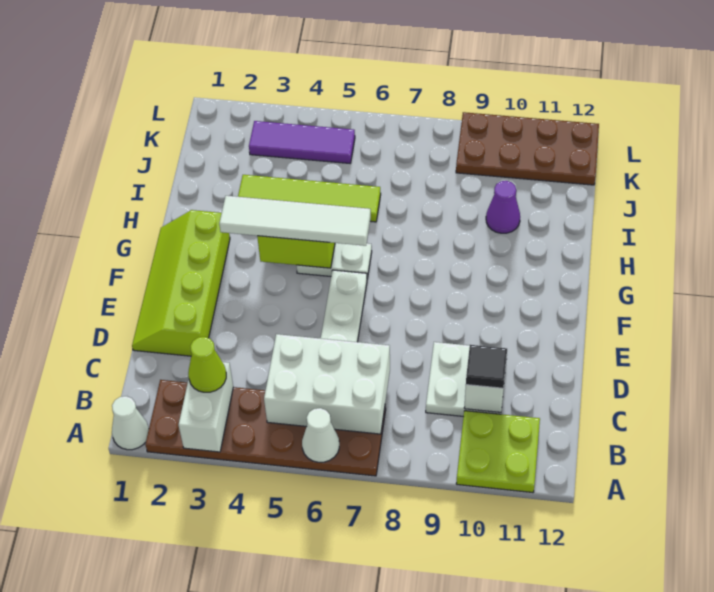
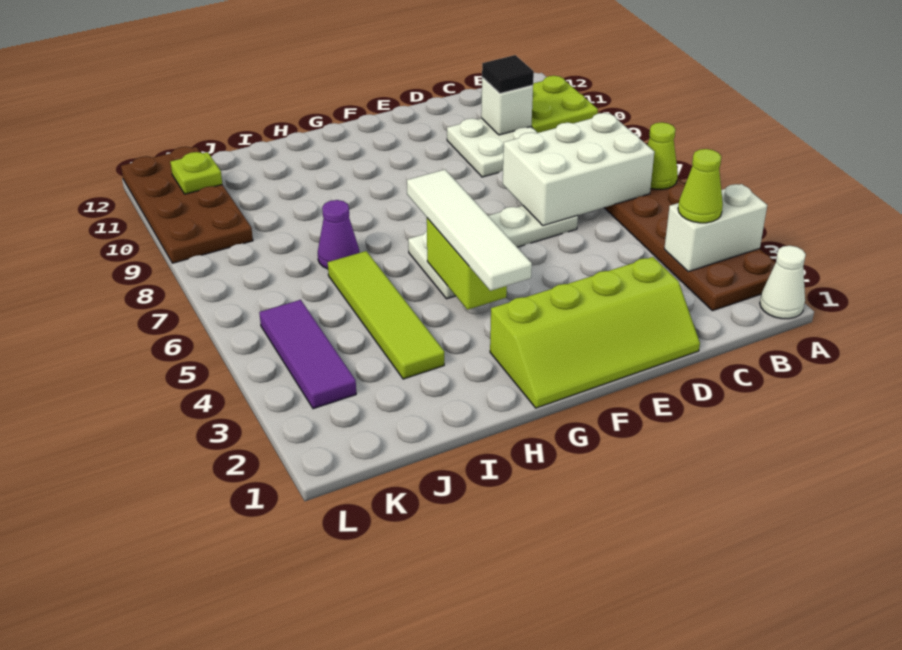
white cone A6 level 2 -> lime cone A6 level 2
white brick B5:C7 level 2 -> white brick B6:D7 level 2
purple cone I10 level 1 -> purple cone I7 level 1
none -> lime plate K11 level 2

